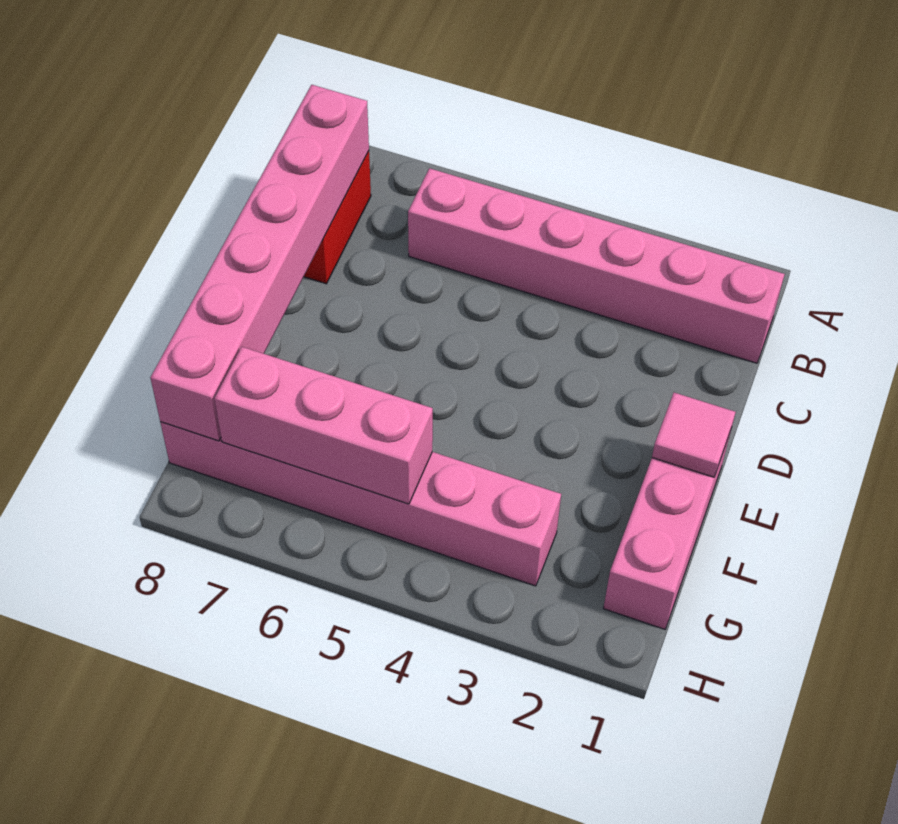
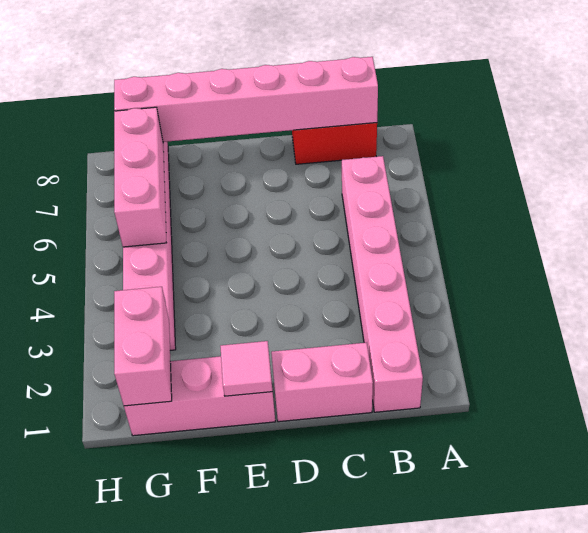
none -> pink brick C1:D1 level 1
none -> pink brick G1:G2 level 2

